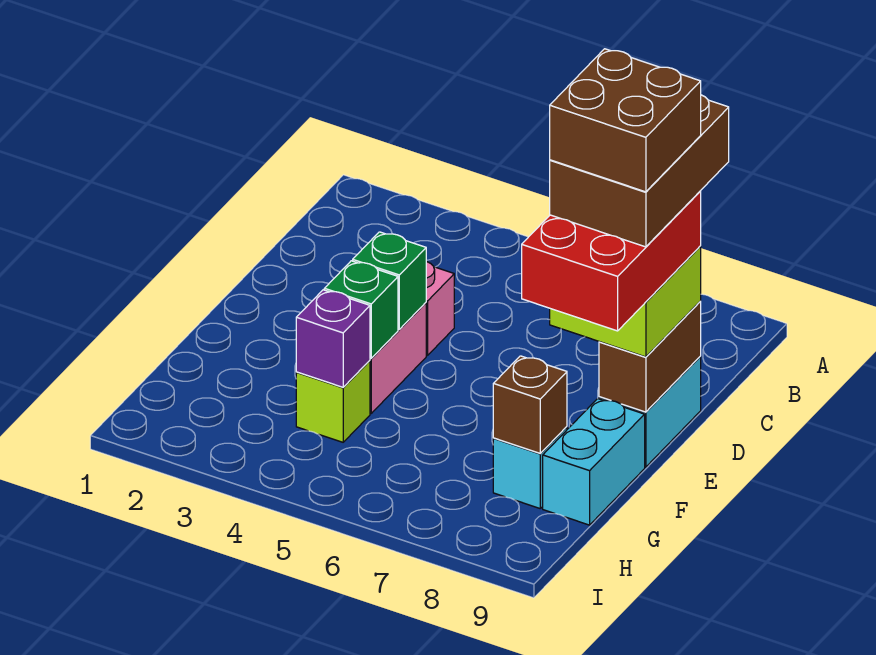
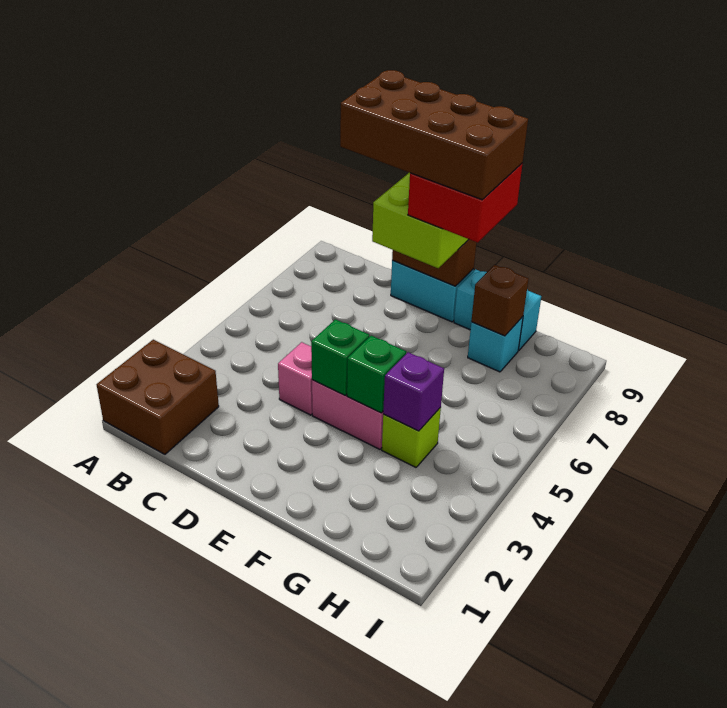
brown brick C8:E9 level 5 -> brown brick C8:F9 level 5
red brick D8:F9 level 4 -> red brick E8:F9 level 4
brown brick D8:E9 level 6 -> brown brick A1:B2 level 1

